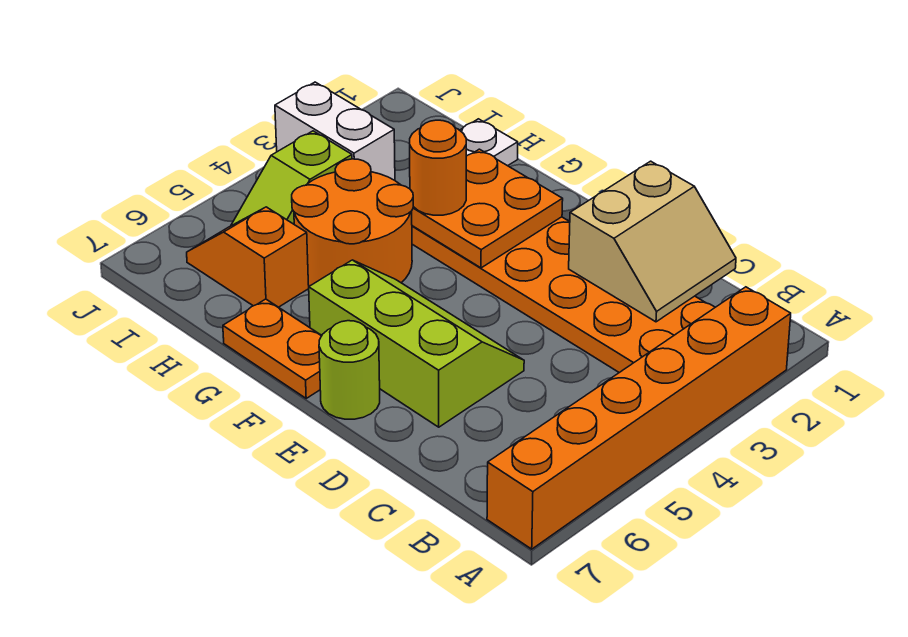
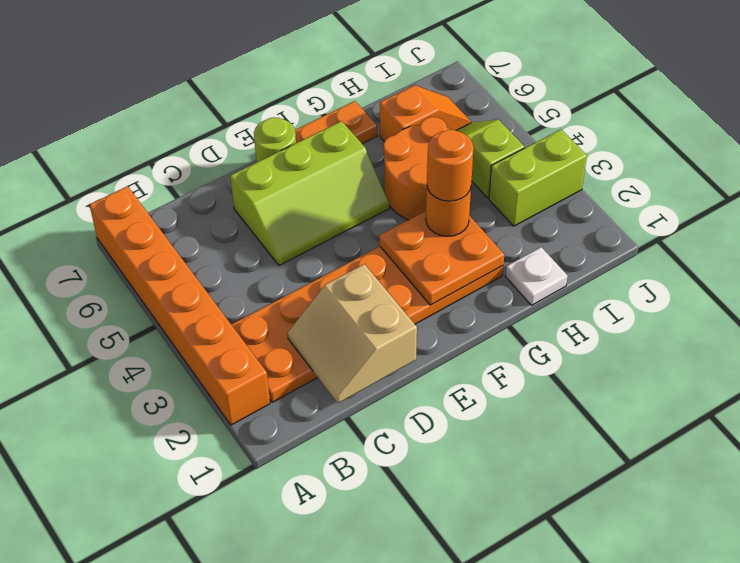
none -> orange round brick G3 level 4
white brick I3:J3 level 1 -> lime brick I3:J3 level 1

